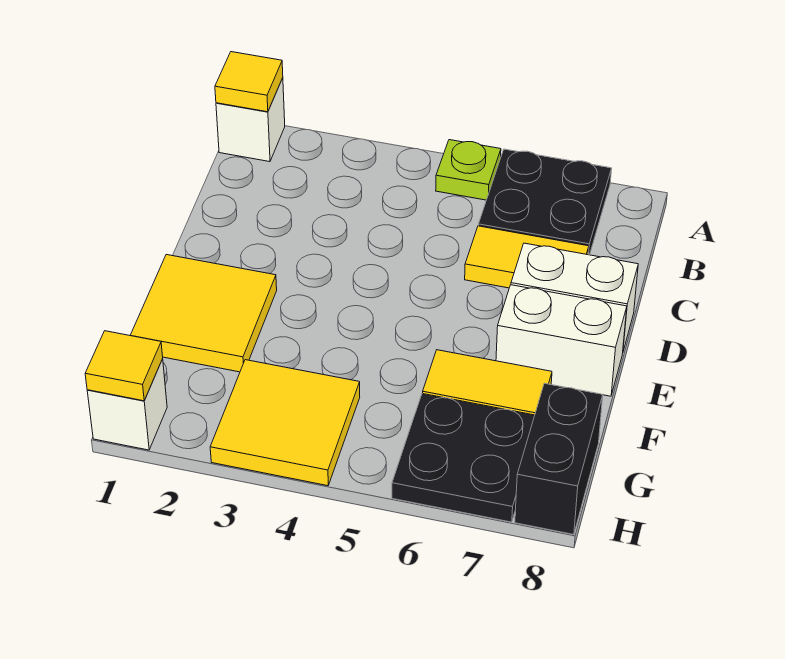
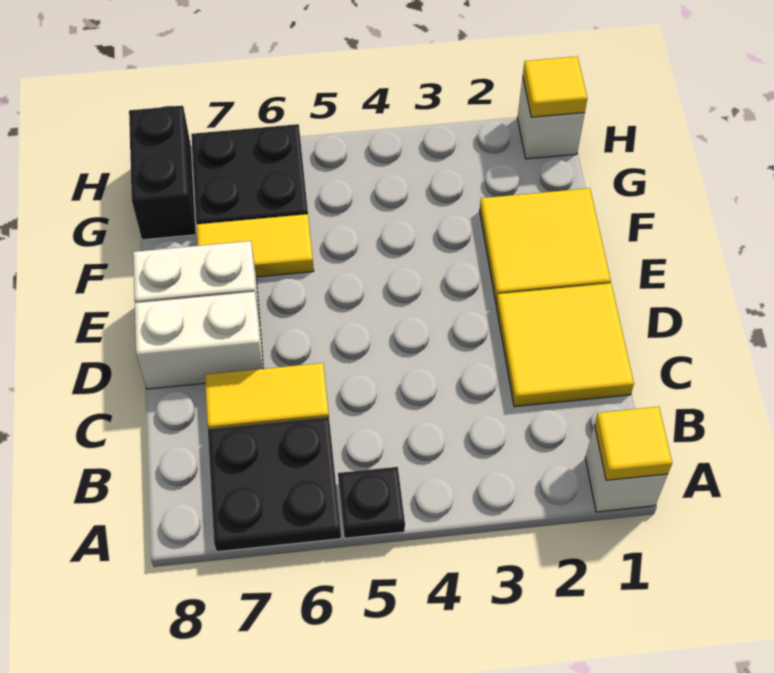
lime plate A5 level 1 -> black plate A5 level 1
yellow tile G3:H4 level 1 -> yellow tile C1:D2 level 1

